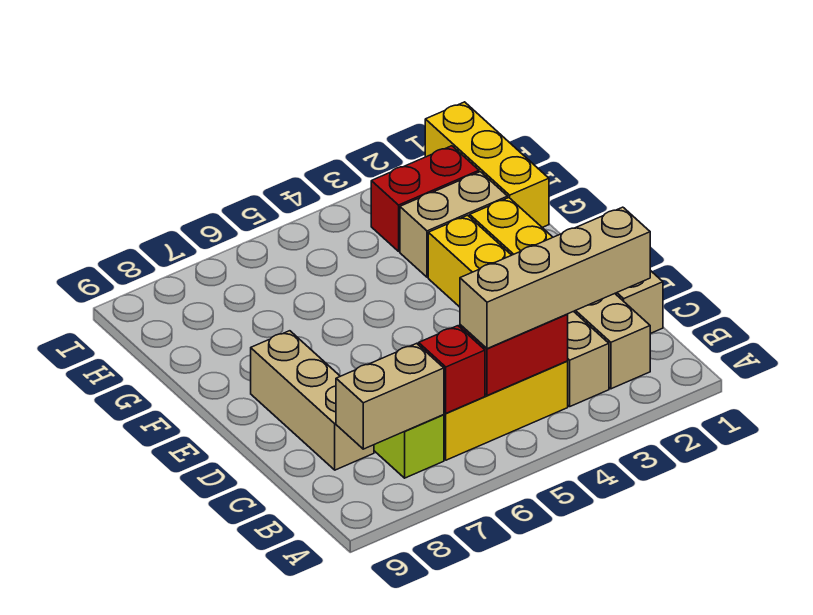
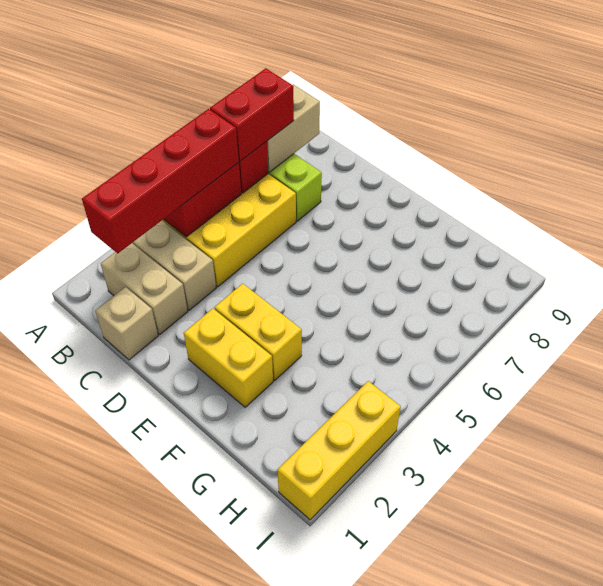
tan brick B2:B5 level 3 -> red brick B2:B5 level 3
tan brick C8:E8 level 1 -> none
yellow brick G1:I1 level 1 -> yellow brick I1:I3 level 1
tan brick G2:G3 level 1 -> none
red brick H2:H3 level 1 -> red brick B6:B7 level 3

